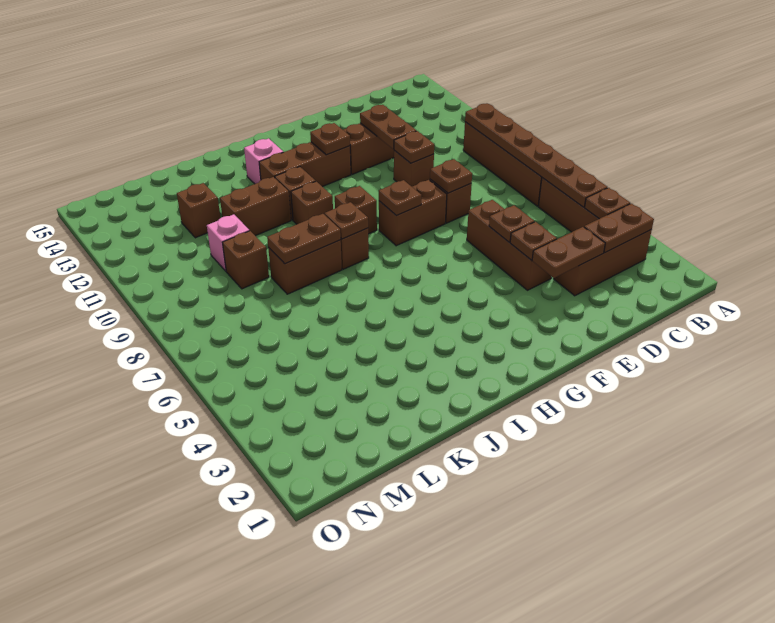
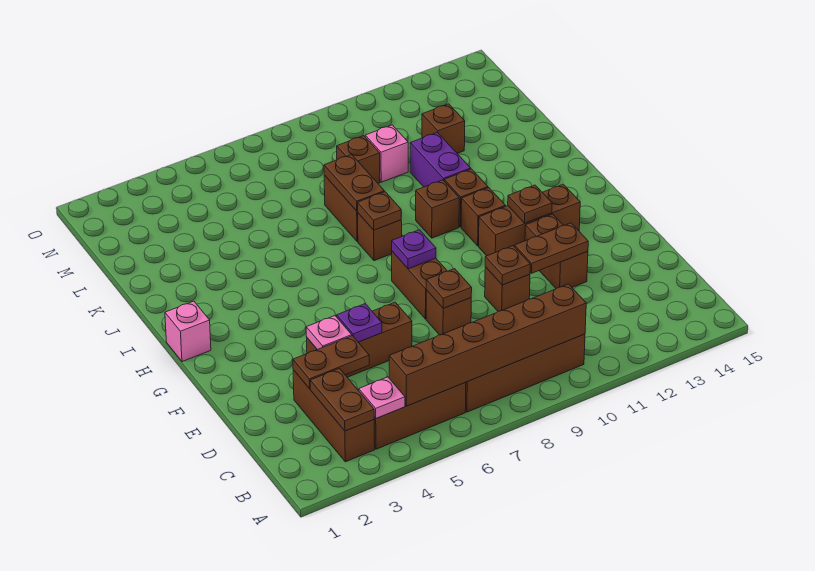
brown plate B4 level 2 -> pink plate B4 level 2
brown plate B5:B10 level 2 -> brown brick B5:B10 level 2
brown plate D3:E3 level 2 -> brown plate D3:D4 level 2
brown plate E4 level 2 -> pink plate E4 level 2
brown plate E5 level 2 -> purple plate E5 level 2
brown plate G8 level 2 -> purple plate G8 level 2
brown brick G12:I12 level 1 -> brown brick G11:G13 level 1
brown brick H9 level 1 -> brown brick H11 level 1
pink brick I13 level 1 -> pink brick H1 level 1
brown brick J11:K11 level 1 -> purple brick J11:K11 level 1

